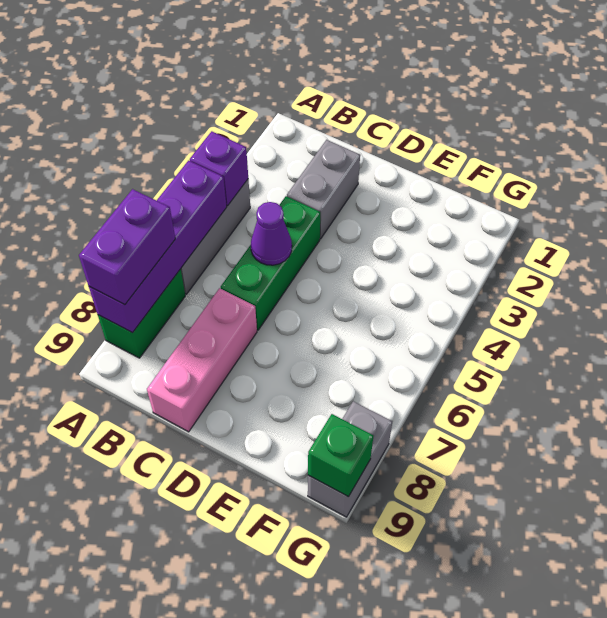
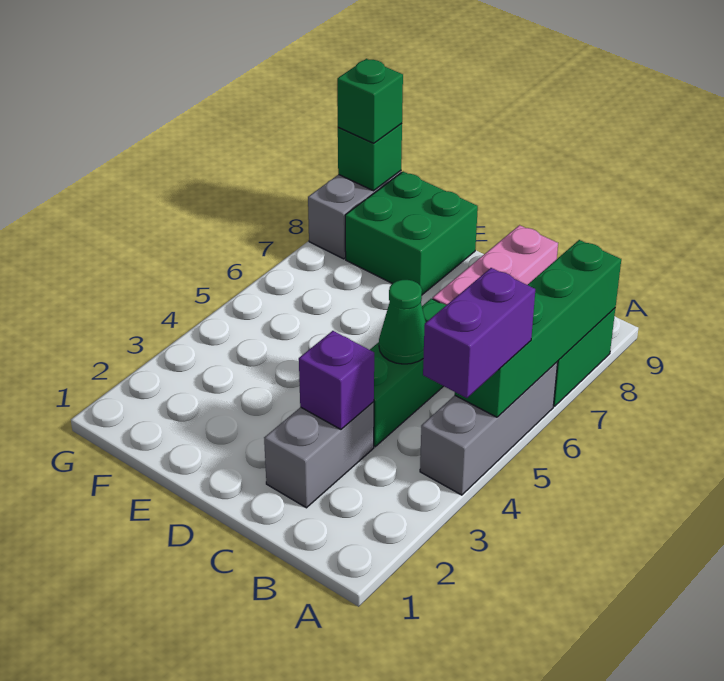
purple brick A4 level 2 -> purple brick C3 level 2
purple brick A5:A8 level 2 -> green brick A5:A8 level 2
purple brick A7:A8 level 3 -> purple brick A4:A5 level 3
purple cone C5 level 2 -> green cone C5 level 2
none -> green brick E8:F9 level 1
none -> green brick G9 level 3

